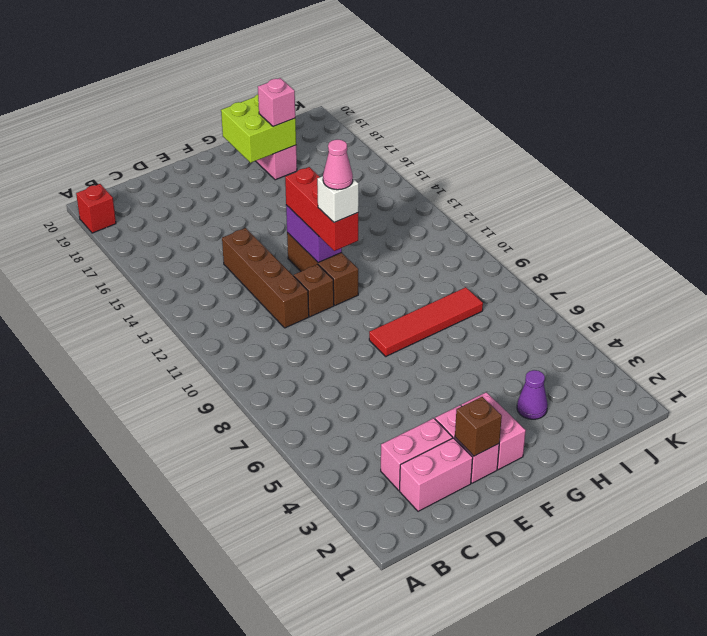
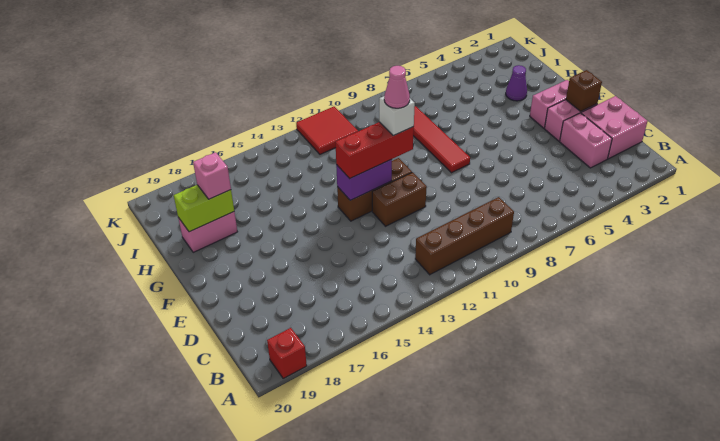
pink brick C2:D2 level 1 -> pink brick C1:D2 level 1
brown brick D11:D14 level 1 -> brown brick B9:B12 level 1
brown brick E11 level 1 -> brown brick E11:E12 level 1
lime brick G18:H19 level 2 -> lime brick H18:H19 level 2
none -> red tile J11:K12 level 1

